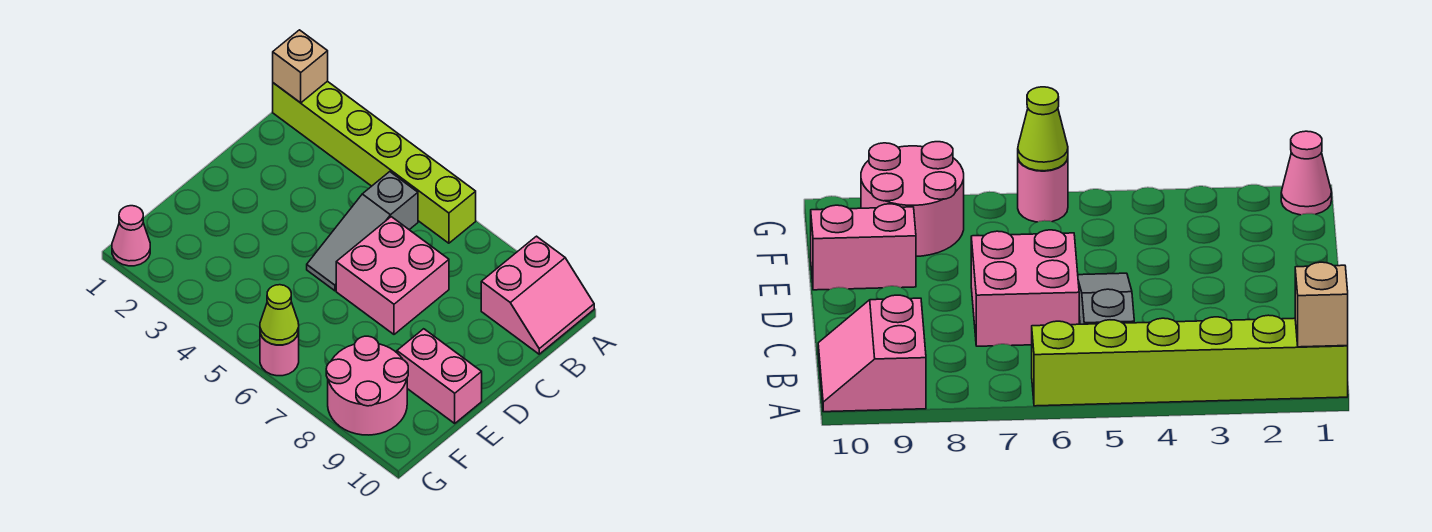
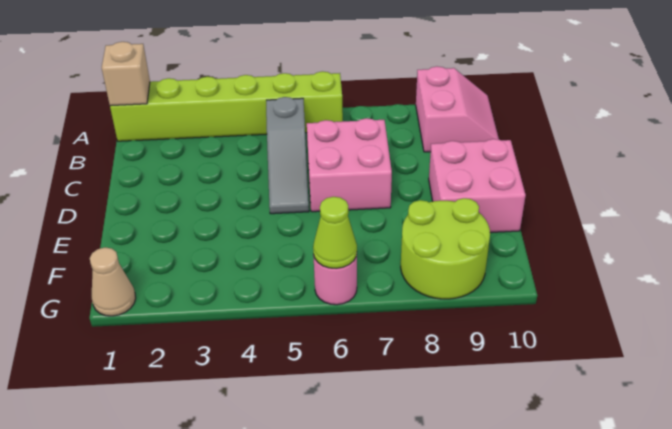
pink brick E9:E10 level 1 -> pink brick D9:E10 level 1
pink round brick F8:G9 level 1 -> lime round brick F8:G9 level 1
pink cone G1 level 1 -> tan cone G1 level 1

